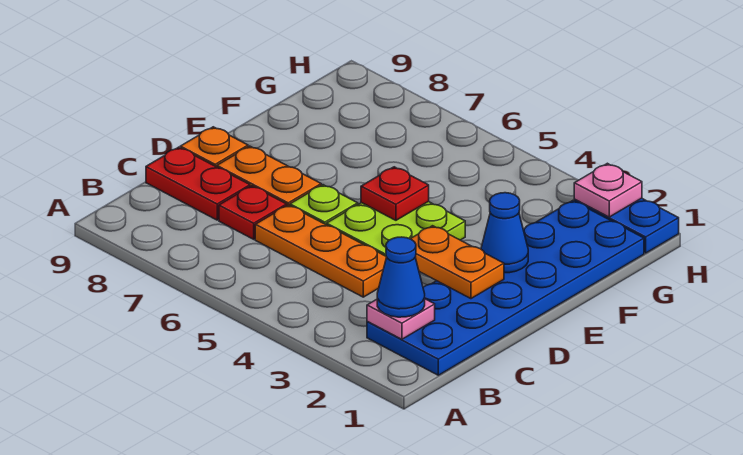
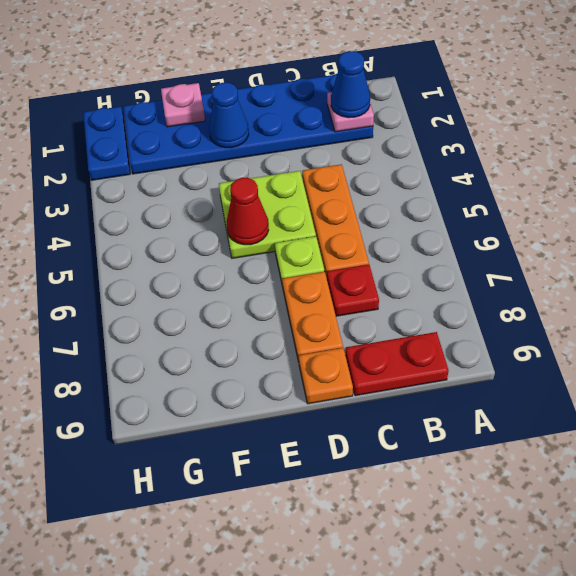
red plate C8:C9 level 1 -> red plate B9:C9 level 1
orange plate D2:D3 level 2 -> none
red plate E5 level 2 -> red cone E5 level 2
pink plate H2 level 2 -> pink plate F1 level 2

